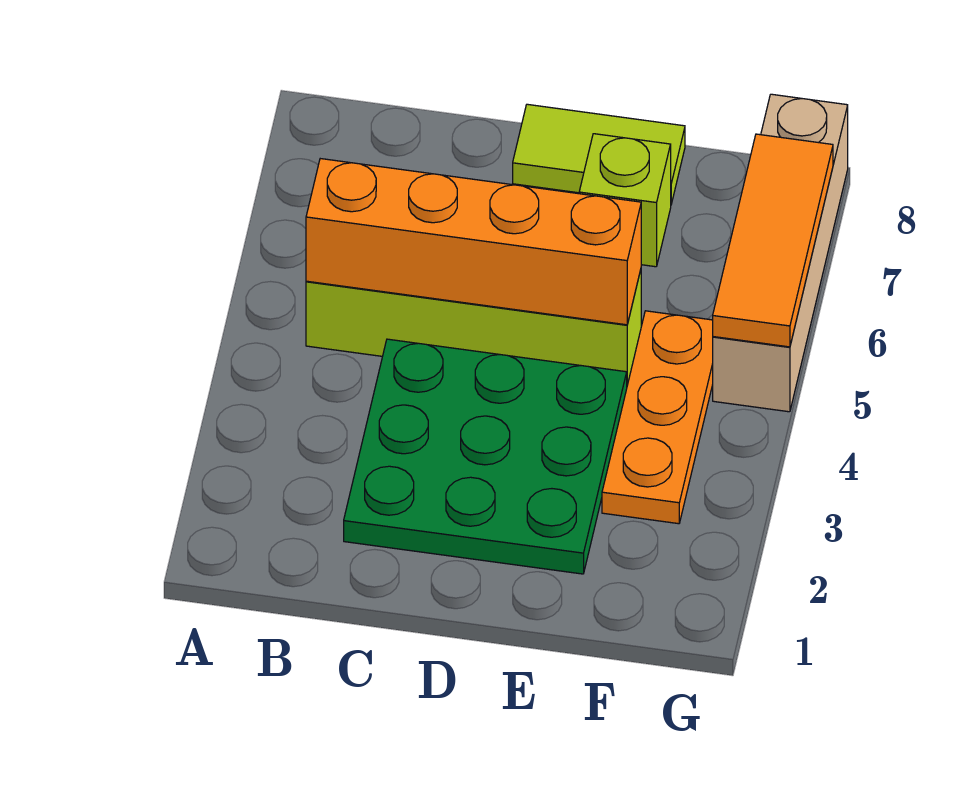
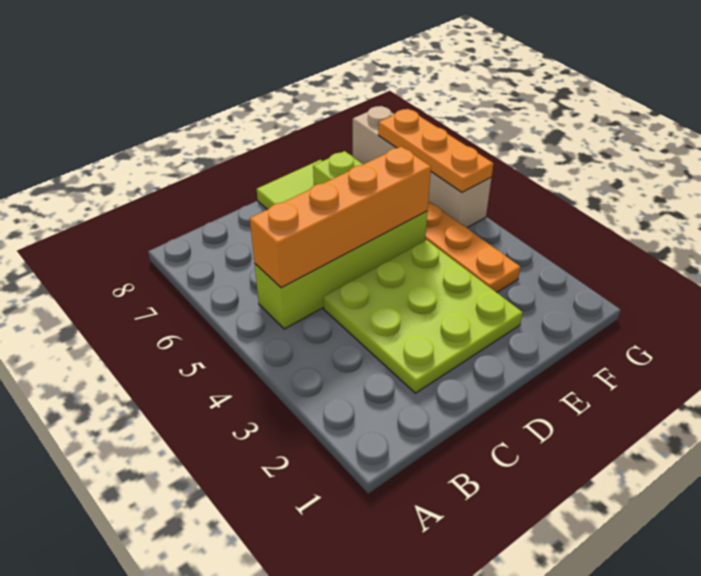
green plate C2:E4 level 1 -> lime plate C2:E4 level 1
orange tile G5:G7 level 2 -> orange plate G5:G7 level 2

